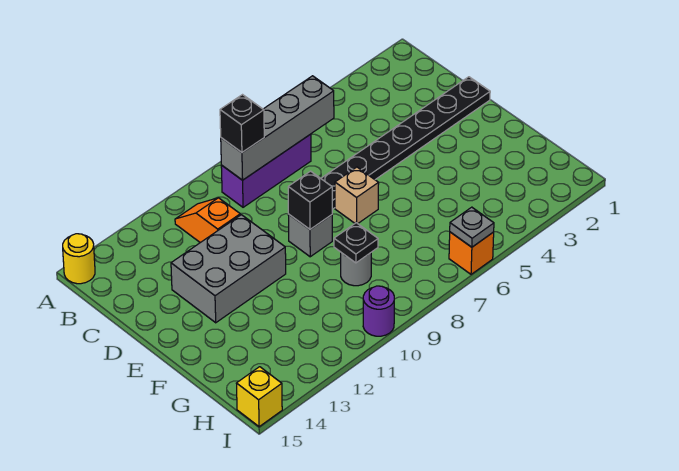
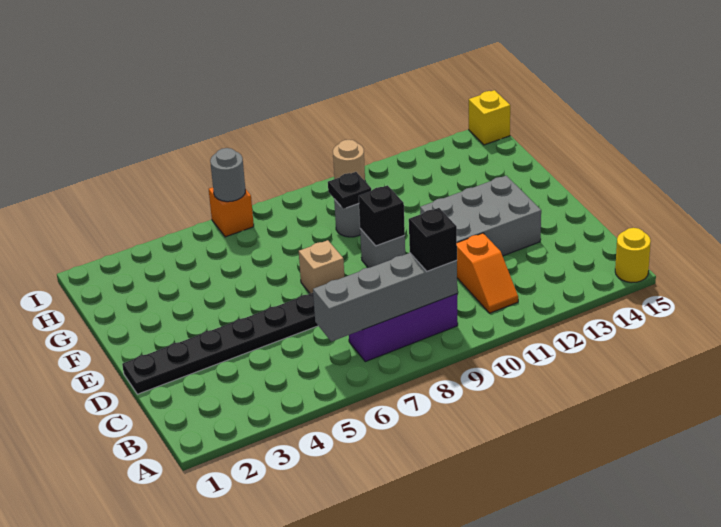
grey plate I6 level 2 -> grey round brick I6 level 2
purple round brick I10 level 1 -> tan round brick I10 level 1

